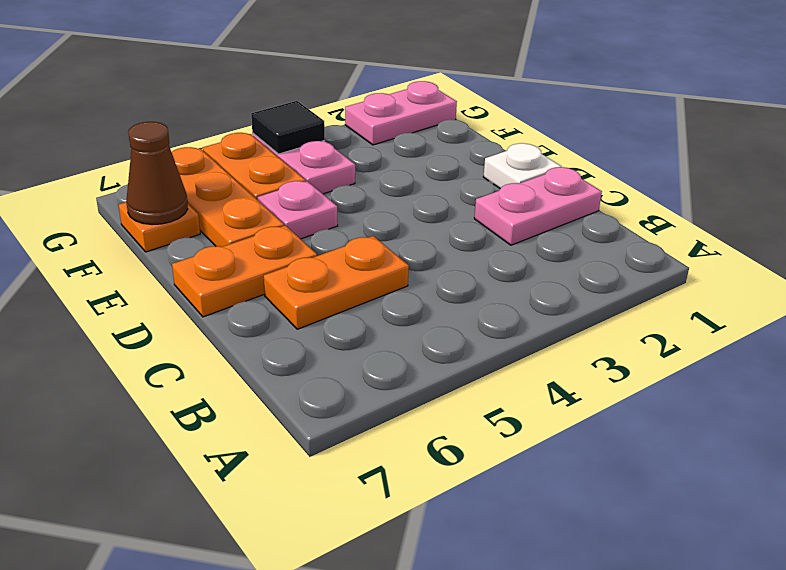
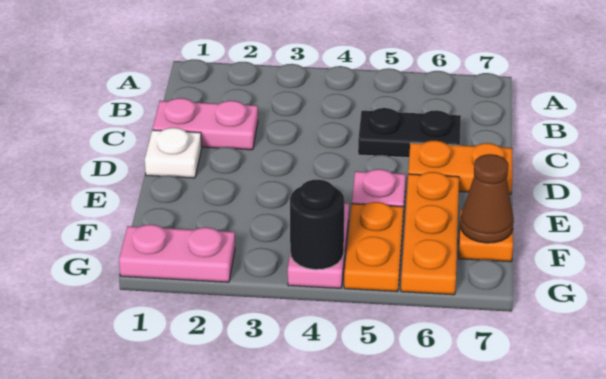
orange plate C5:C6 level 1 -> black plate C5:C6 level 1
black tile G4 level 2 -> black round brick G4 level 2

